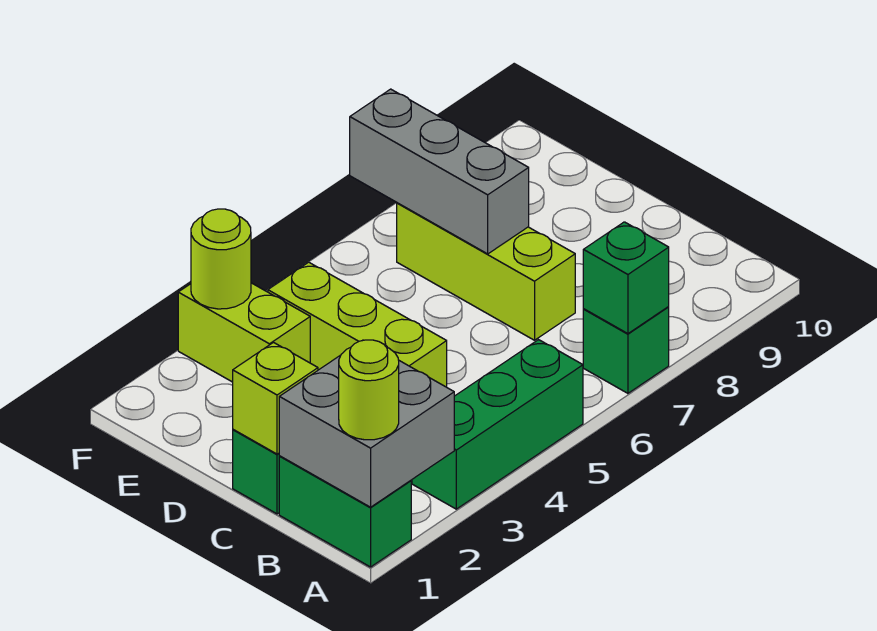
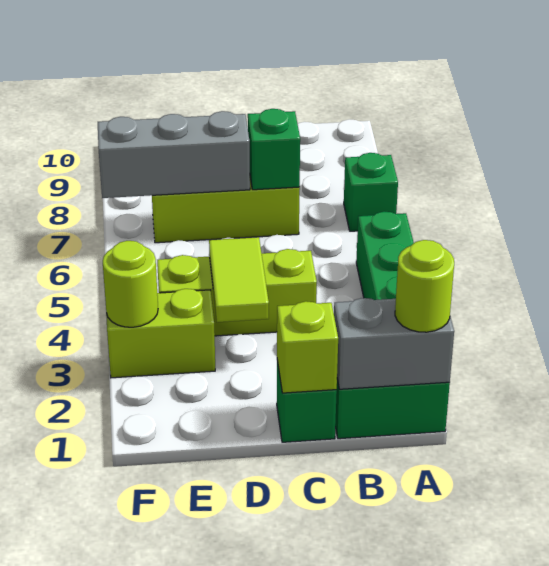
grey brick A1:B2 level 2 -> grey brick A1:B1 level 2
green brick A7 level 2 -> green brick C7 level 2
none -> lime tile D3:D4 level 2

